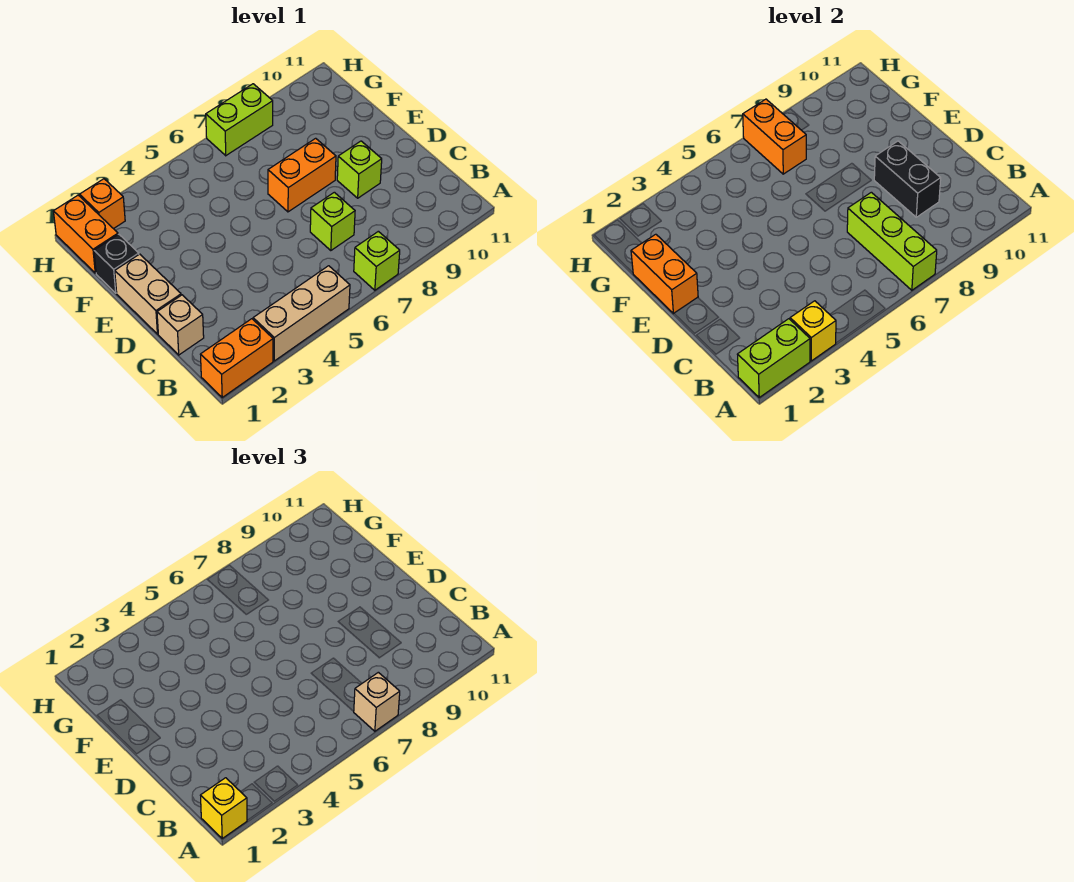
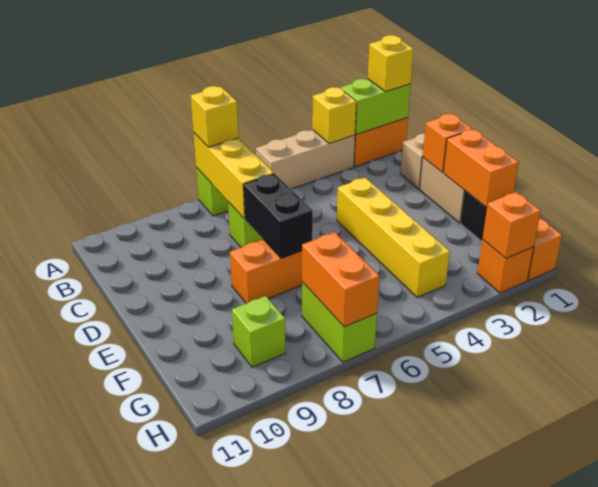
lime brick A7:C7 level 2 -> yellow brick A7:C7 level 2
tan brick A7 level 3 -> yellow brick A7 level 3
black brick C9:D9 level 2 -> black brick D7:E7 level 2
none -> orange brick D1 level 2
none -> yellow brick D4:G4 level 1
lime brick D9 level 1 -> lime brick G9 level 1
none -> orange brick H2 level 2
lime brick H7:H8 level 1 -> lime brick G7:H7 level 1

